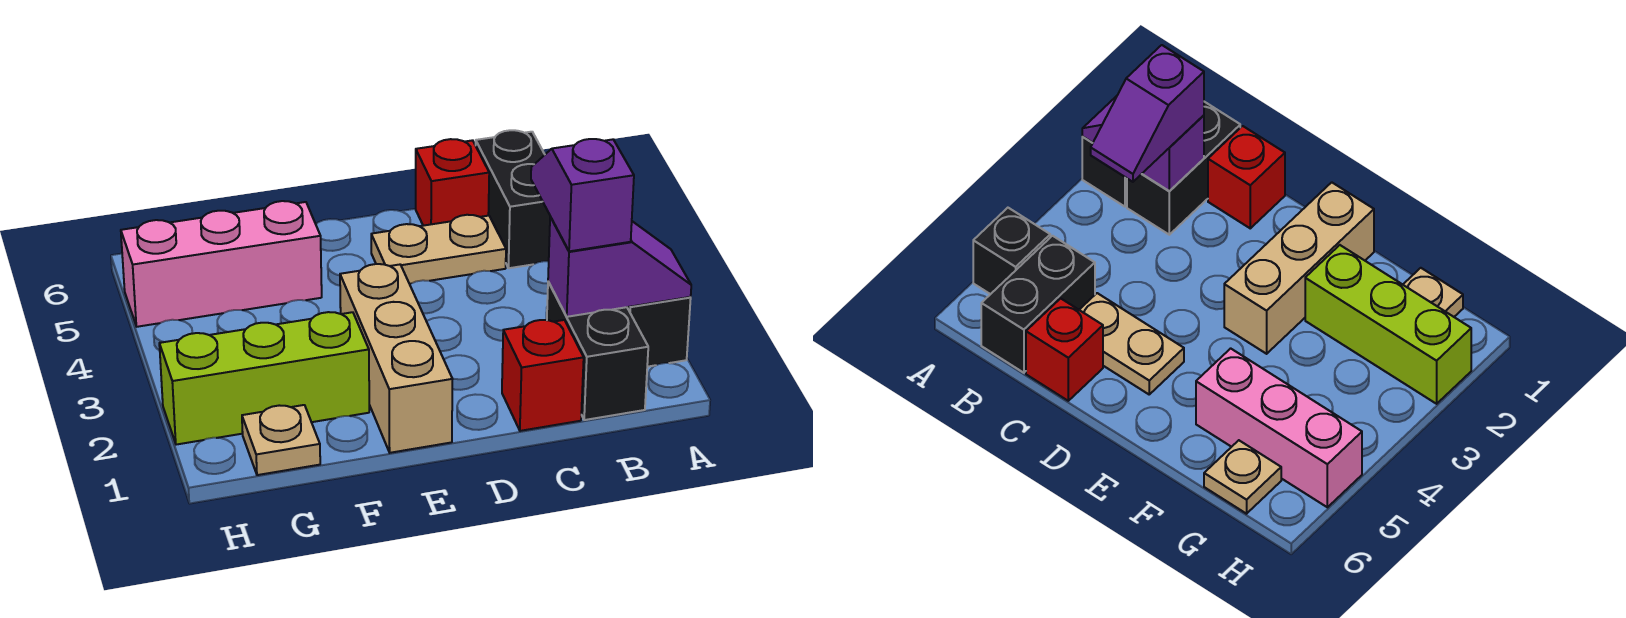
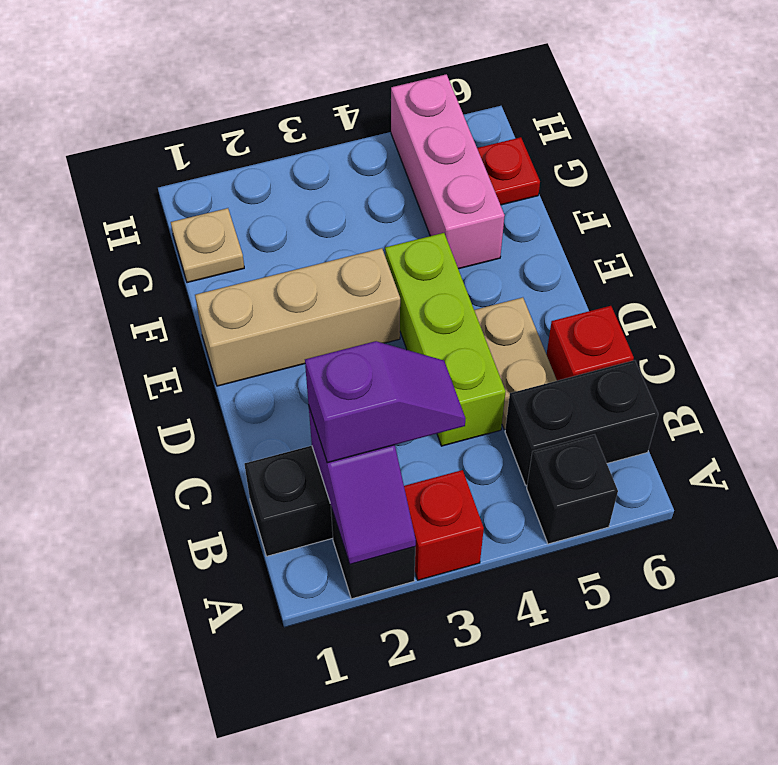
red brick C1 level 1 -> red brick A3 level 1
lime brick F2:H2 level 1 -> lime brick C4:E4 level 1
tan plate G6 level 1 -> red plate G6 level 1

